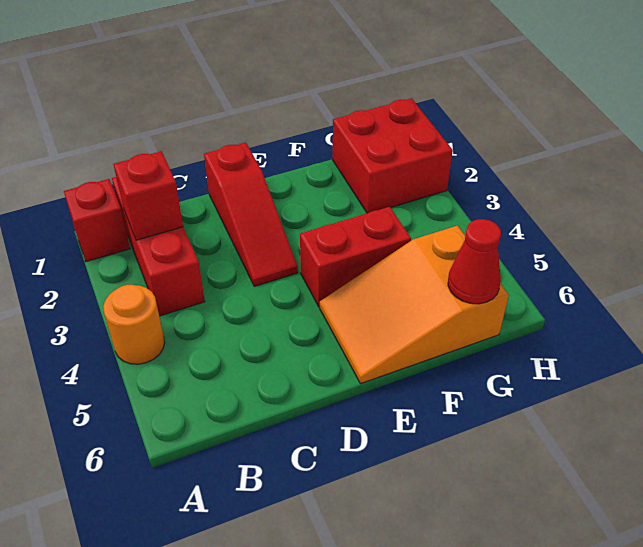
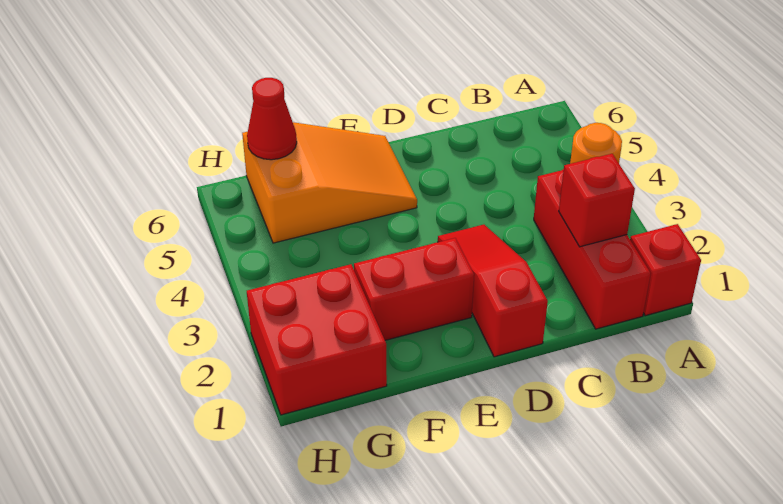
red brick E4:F4 level 1 -> red brick E2:F2 level 1

